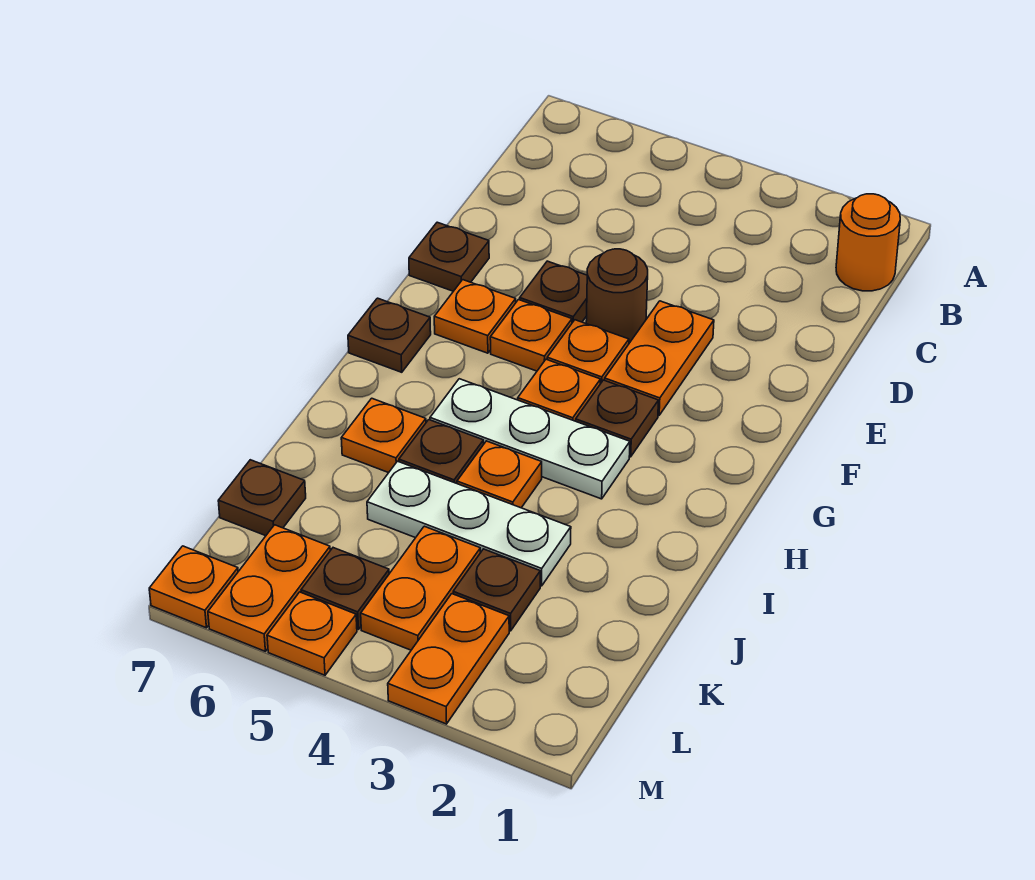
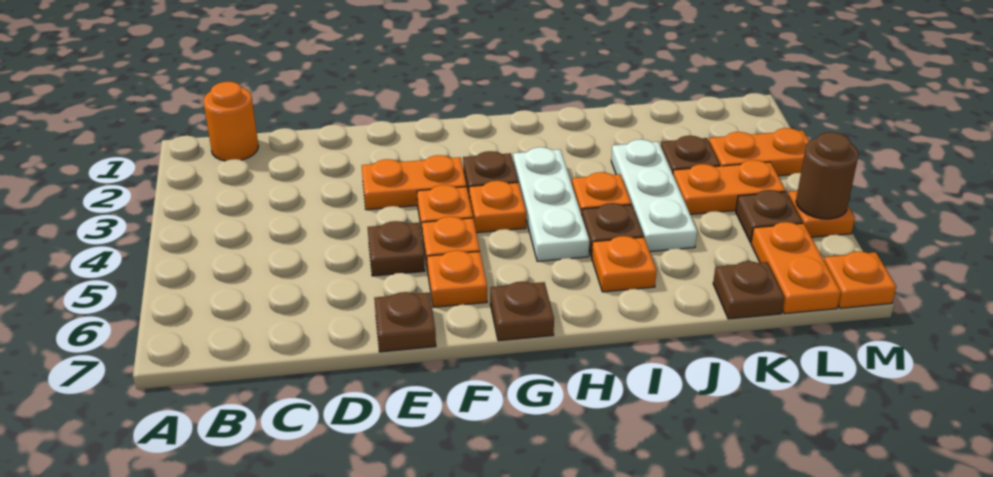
brown round brick E4 level 1 -> brown round brick M5 level 2
orange plate L6:M6 level 1 -> orange plate L6:L7 level 1

